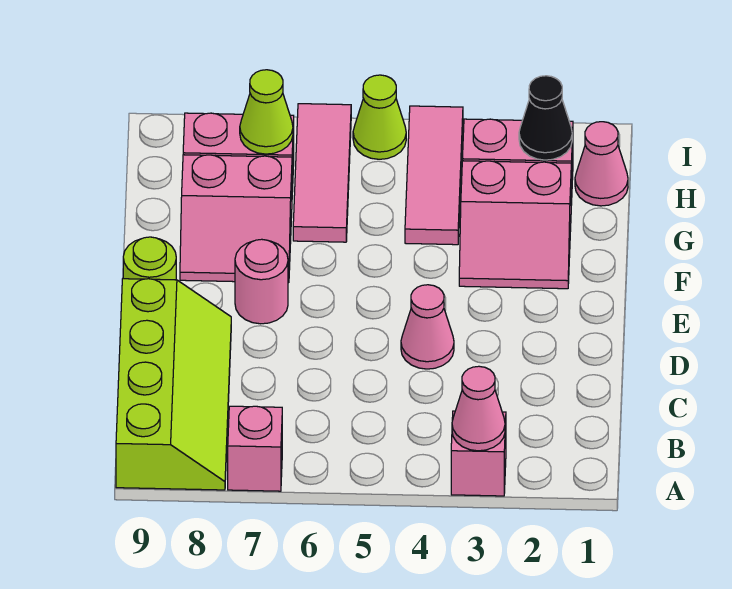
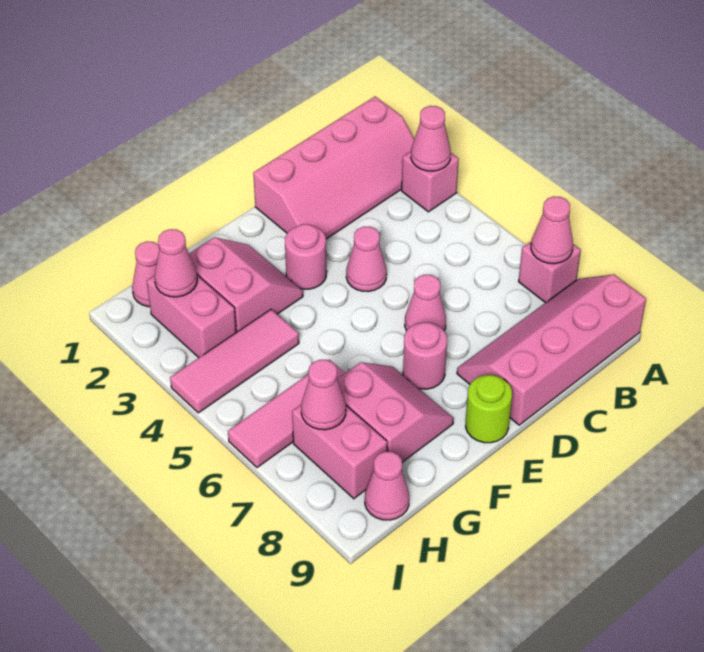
none -> pink slope A1:D2 level 1 top 1
none -> pink cone A7 level 2
lime slope A8:D9 level 1 top 9 -> pink slope A8:D9 level 1 top 9
none -> pink cone D6 level 1
none -> pink round brick E3 level 1
black cone H2 level 2 -> pink cone H2 level 2
lime cone H7 level 2 -> pink cone H7 level 2
none -> pink cone H9 level 1
lime cone I5 level 1 -> none

